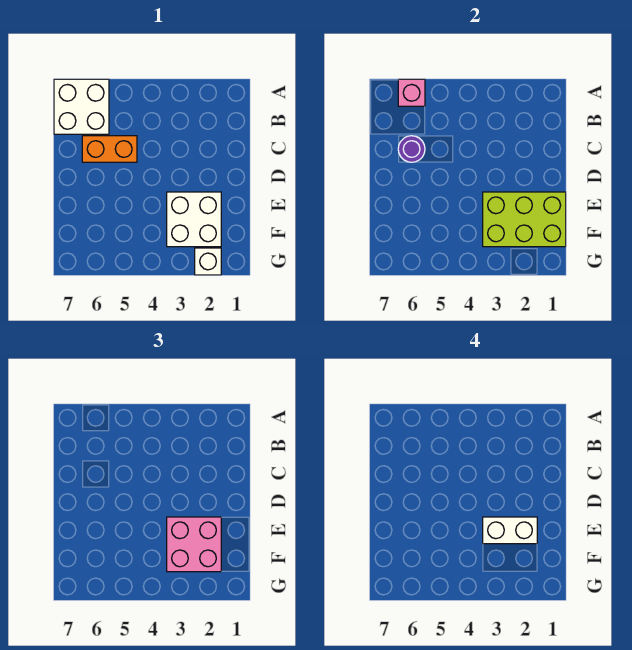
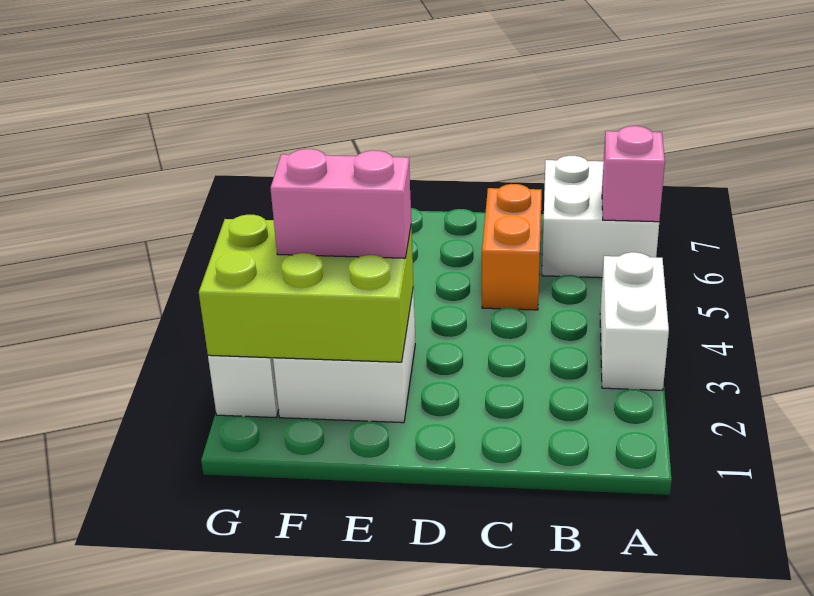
purple round brick C6 level 2 -> none
lime brick E1:F3 level 2 -> lime brick E2:G3 level 2
pink brick E2:F3 level 3 -> pink brick E3:F3 level 3
white brick E2:E3 level 4 -> white brick A3:A4 level 1

